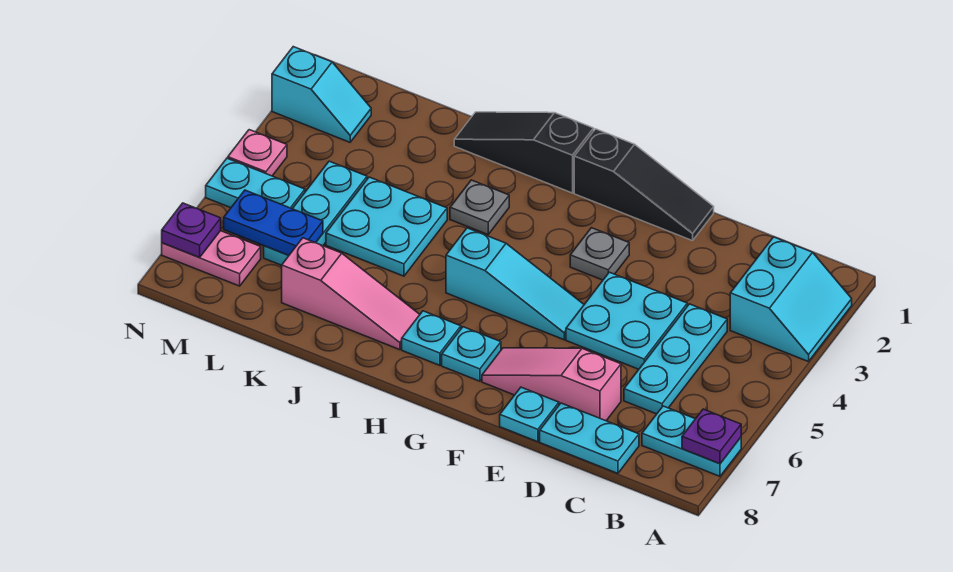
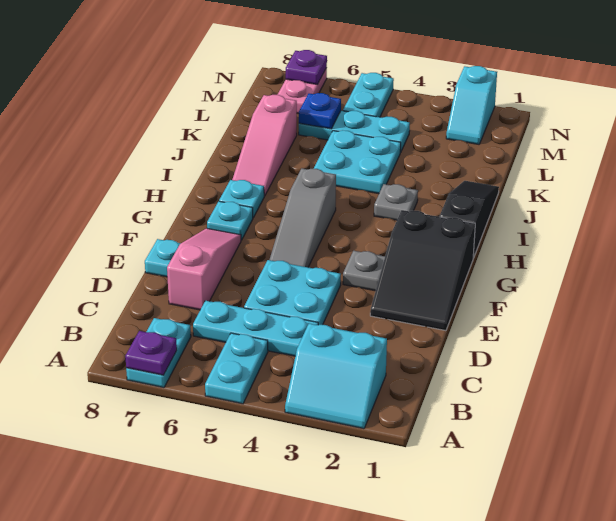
cyan plate C8:D8 level 1 -> cyan plate A5:B5 level 1
black slope E1:G1 level 1 top G -> black slope E1:G2 level 1 top G
cyan slope F5:H5 level 1 top H -> grey slope F5:H5 level 1 top H
blue plate L6:M6 level 2 -> blue plate L6 level 2
pink plate N4 level 1 -> none

